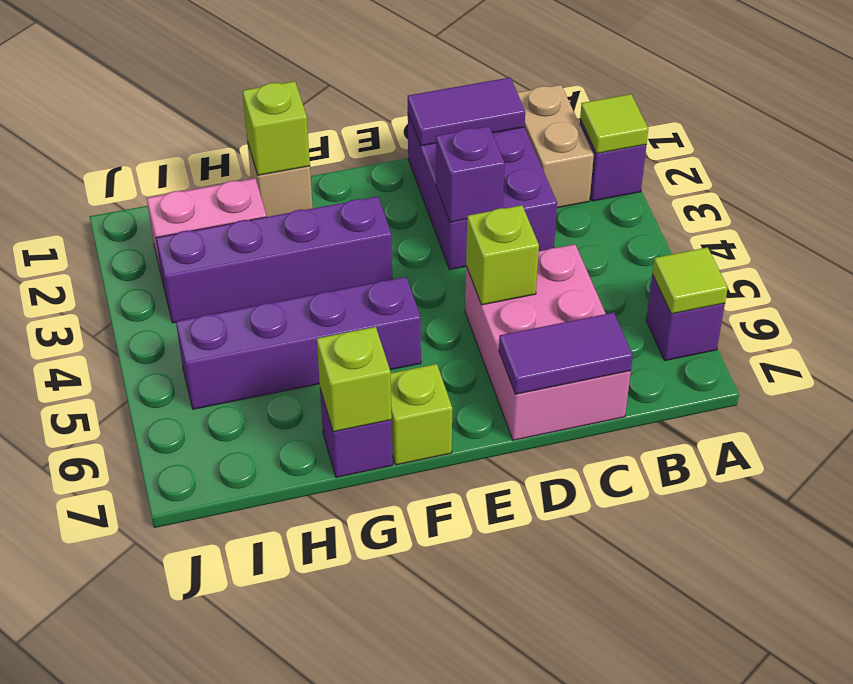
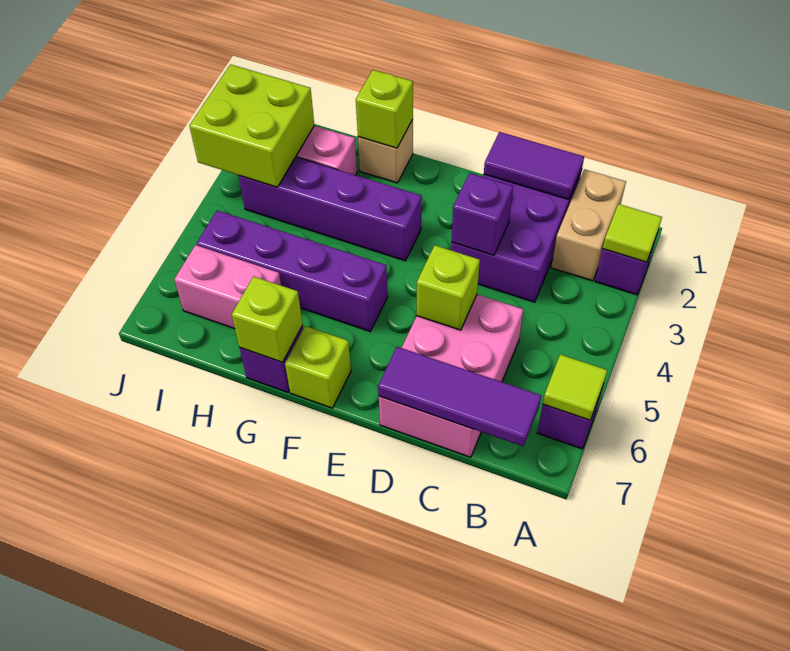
purple tile C7:D7 level 2 -> purple tile B7:D7 level 2
none -> pink brick H6:I6 level 1
none -> lime brick I2:J3 level 2

